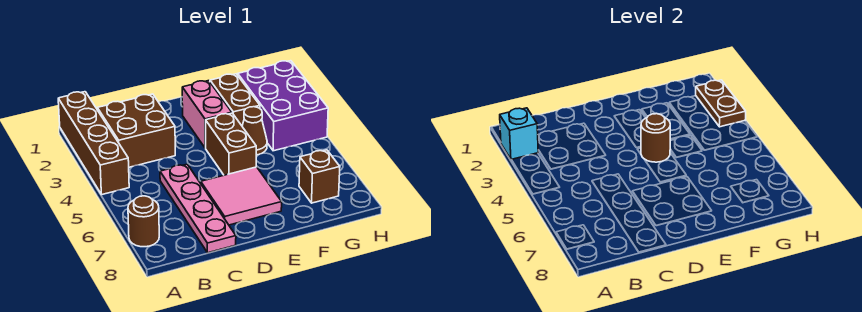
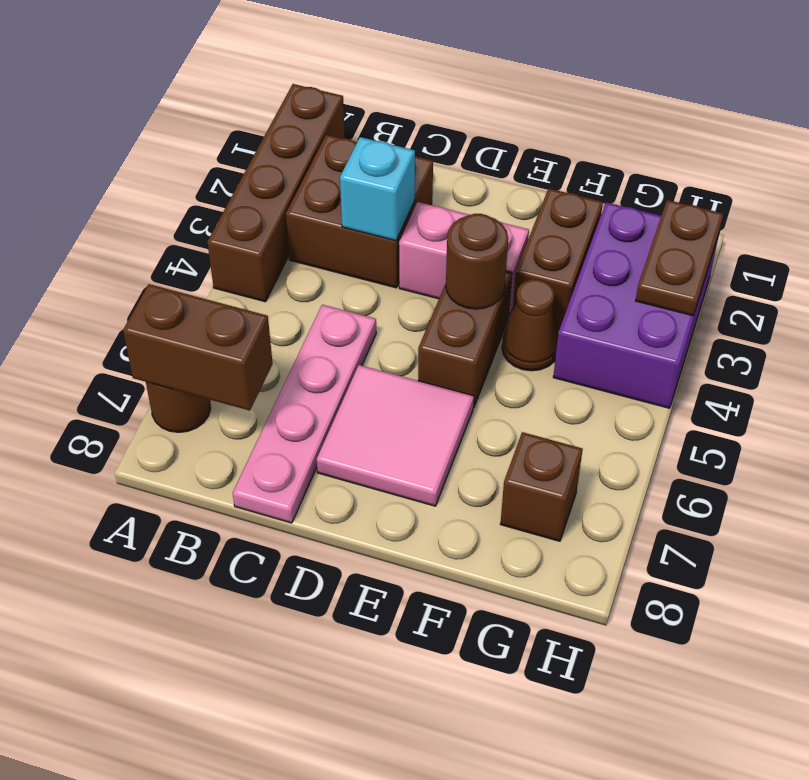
cyan brick A2 level 2 -> cyan brick C3 level 2
none -> brown brick A7:B7 level 2
pink brick E2:E3 level 1 -> pink brick D3:E3 level 1

